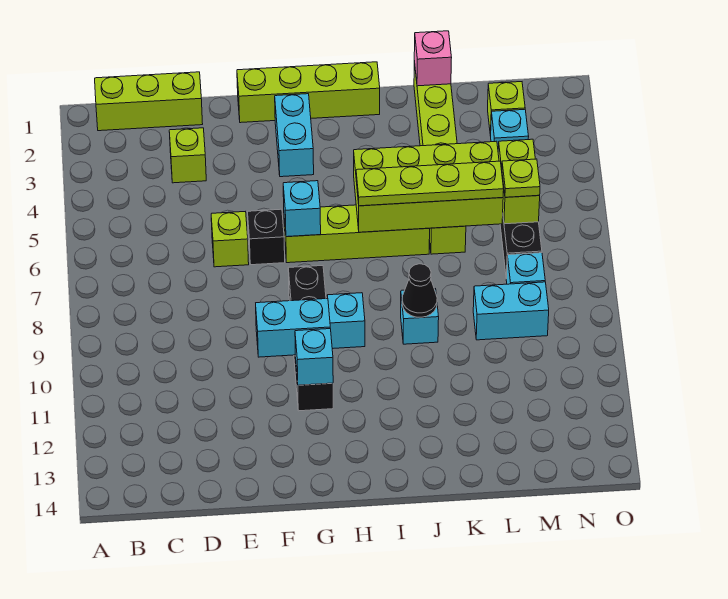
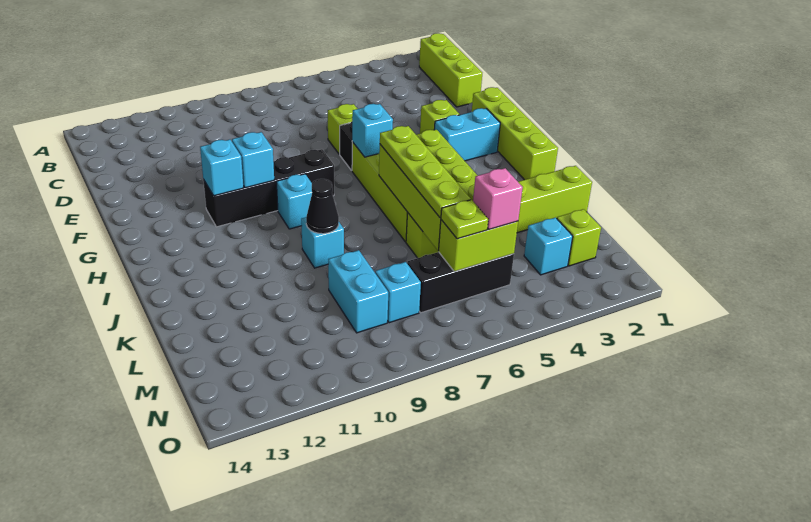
lime brick D3 level 1 -> lime brick F3 level 1
cyan brick F10:G10 level 2 -> cyan brick G10 level 2
pink brick K1 level 2 -> pink brick M5 level 3

